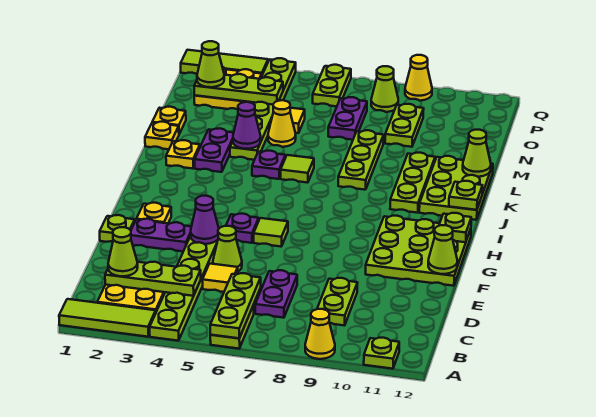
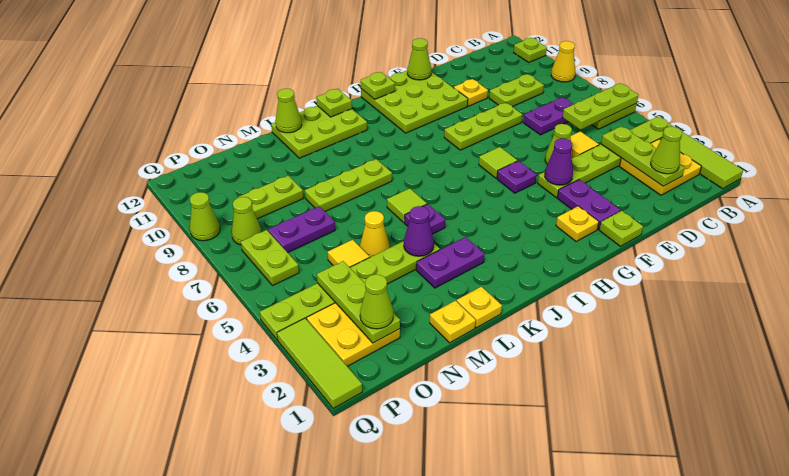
lime plate J10:L10 level 1 -> lime plate E8:G8 level 1
yellow plate K2 level 1 -> yellow plate E10 level 1
lime plate P6:Q6 level 1 -> lime plate P6:P7 level 1
yellow cone Q9 level 1 -> lime cone Q9 level 1

